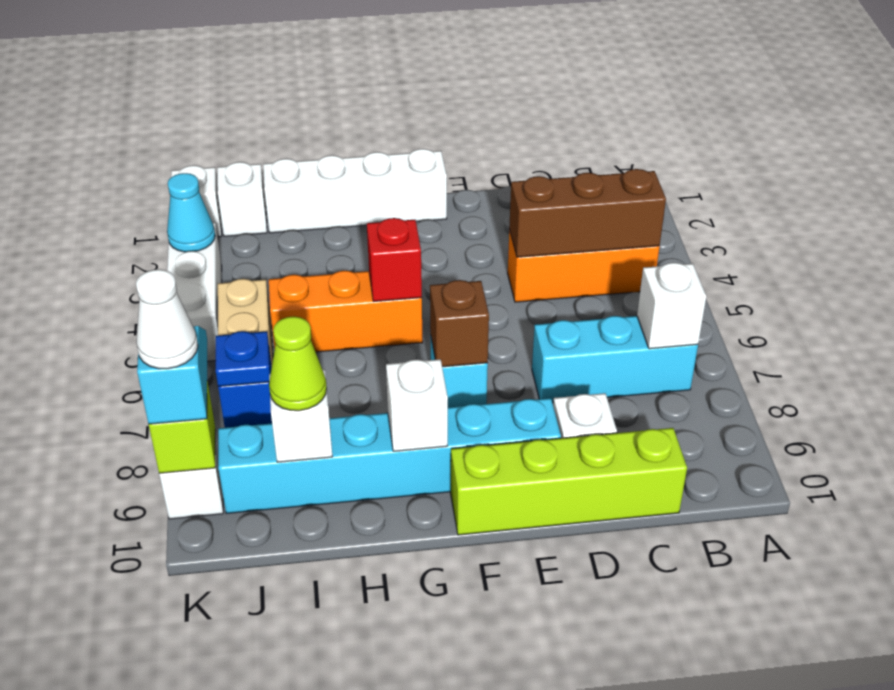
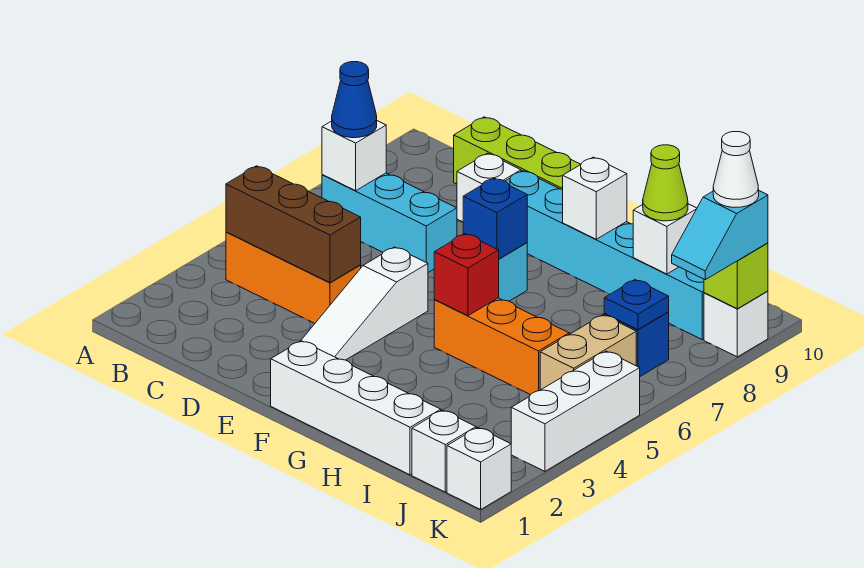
none -> blue cone B7 level 3
none -> white slope E3:E5 level 1 top 5
brown brick F7 level 2 -> blue brick F7 level 2
cyan cone K3 level 2 -> none

